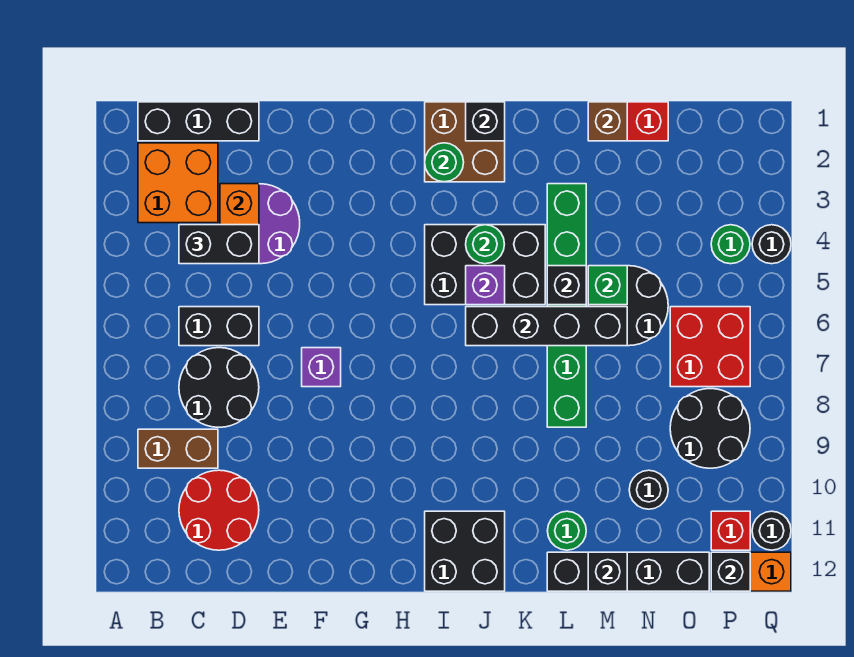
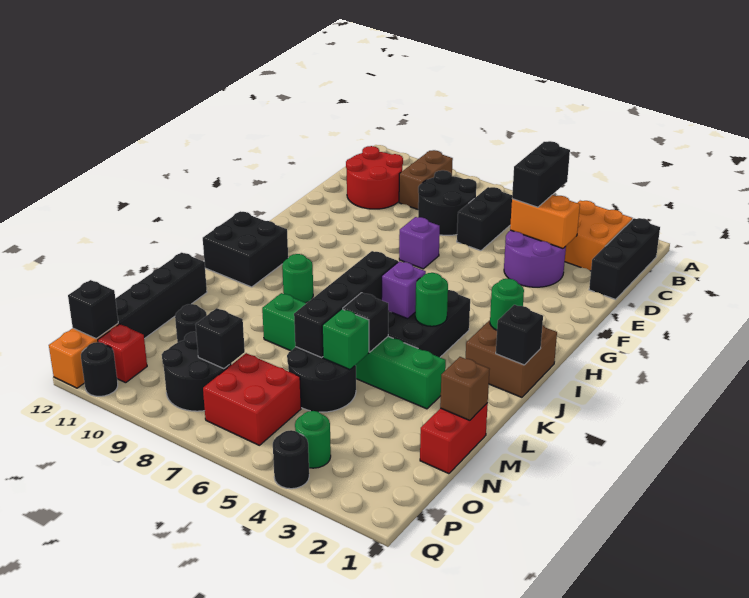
green round brick L11 level 1 -> green round brick J9 level 1
black brick M12 level 2 -> black brick O8 level 2

